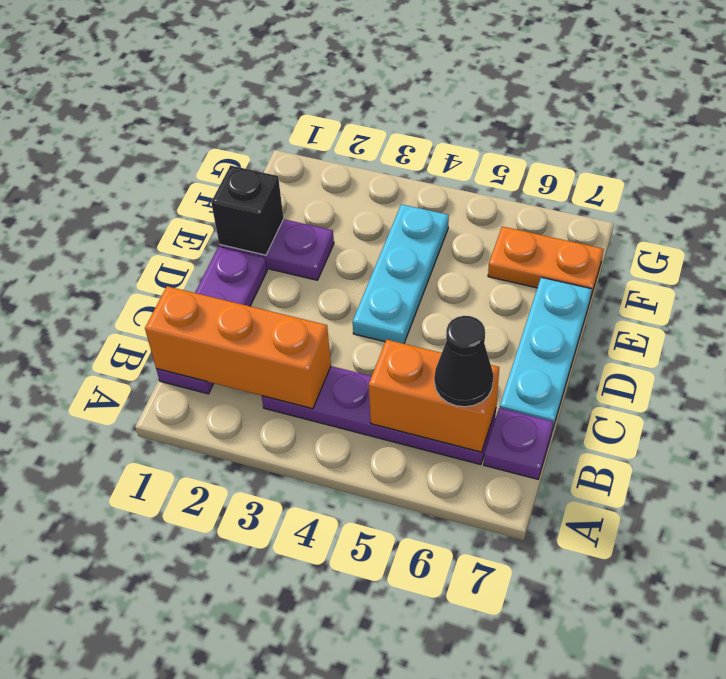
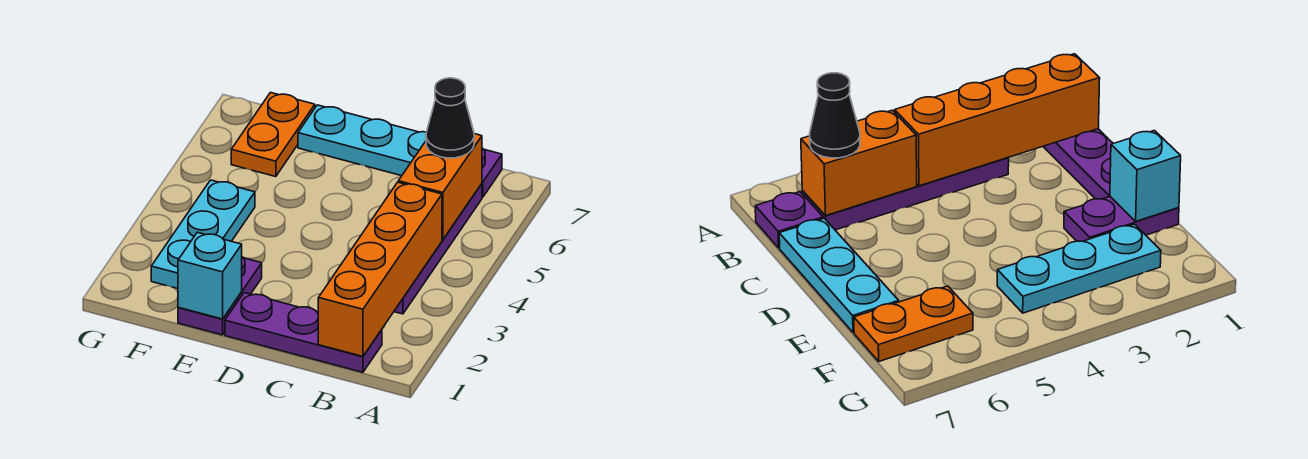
orange brick B1:B3 level 2 -> orange brick B1:B4 level 2
cyan plate D4:F4 level 1 -> cyan plate F2:F4 level 1
black brick E1 level 2 -> cyan brick E1 level 2

